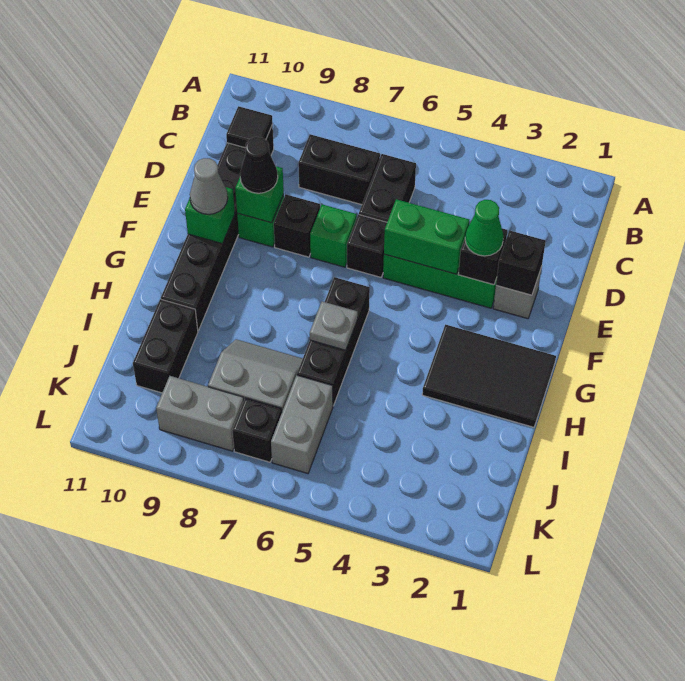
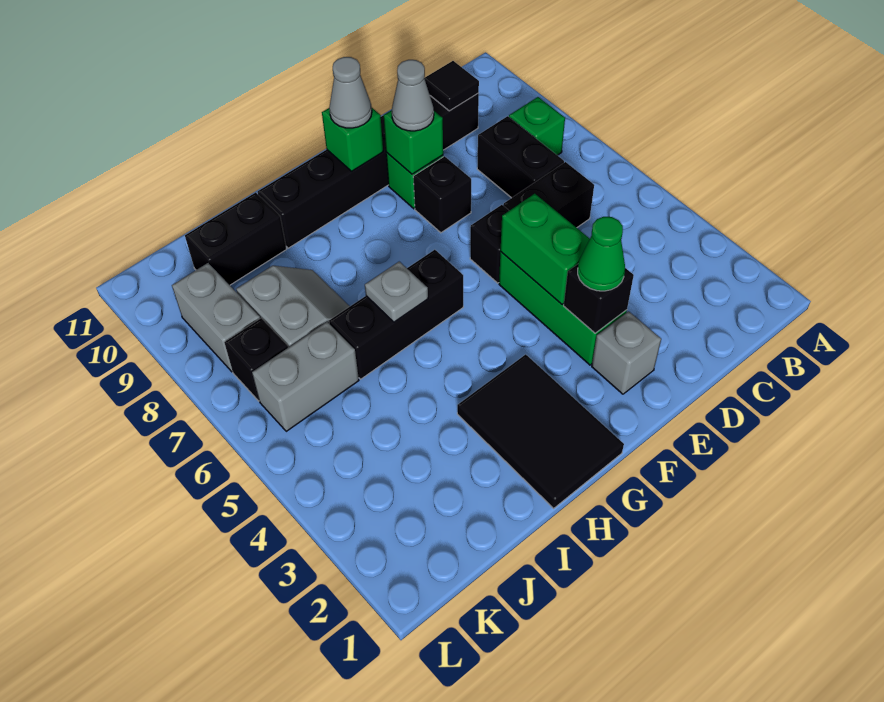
black brick E2 level 2 -> none
green brick E7 level 1 -> green brick B8 level 1
black cone E9 level 3 -> grey cone E9 level 3

